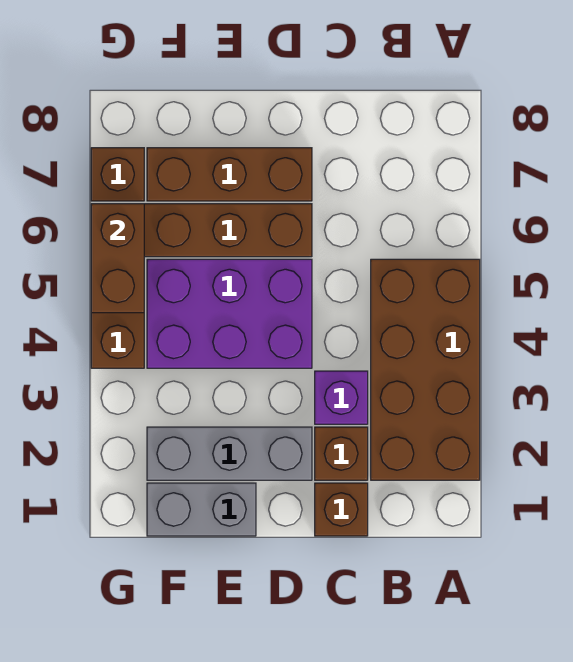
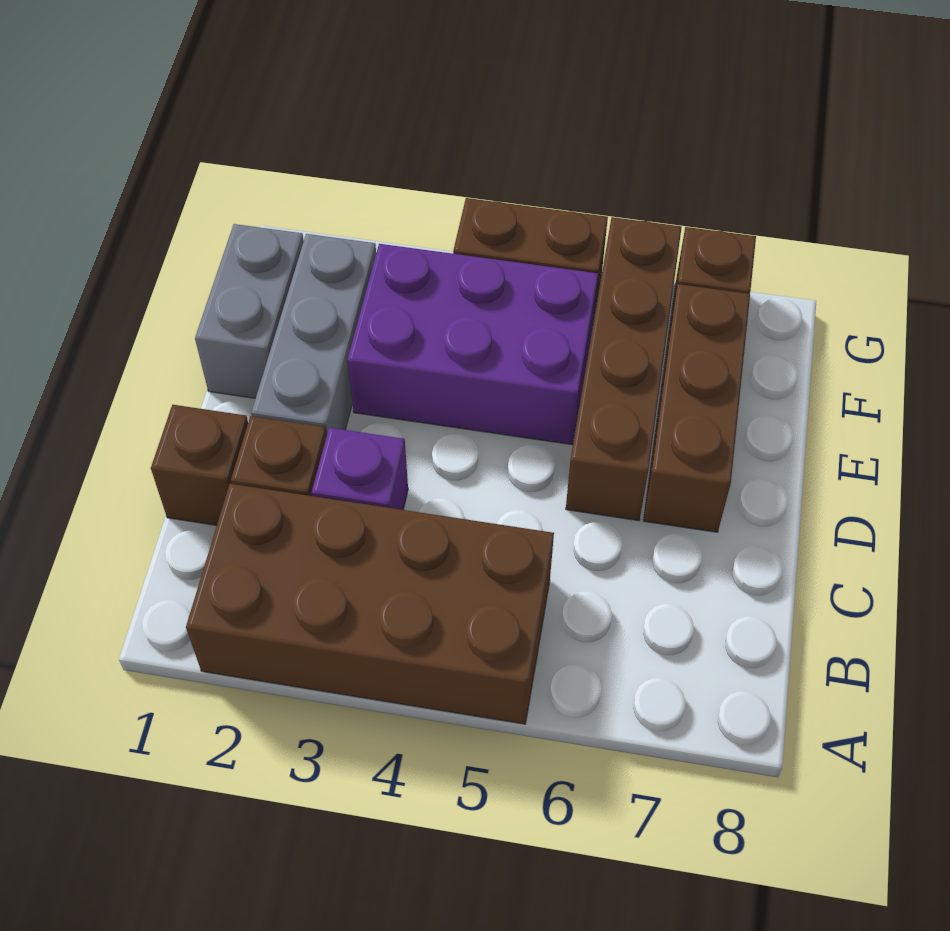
purple brick D4:F5 level 1 -> purple brick E3:F5 level 1
brown brick G5:G6 level 2 -> none

